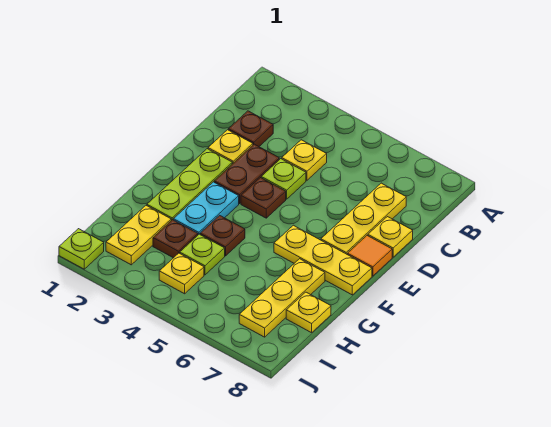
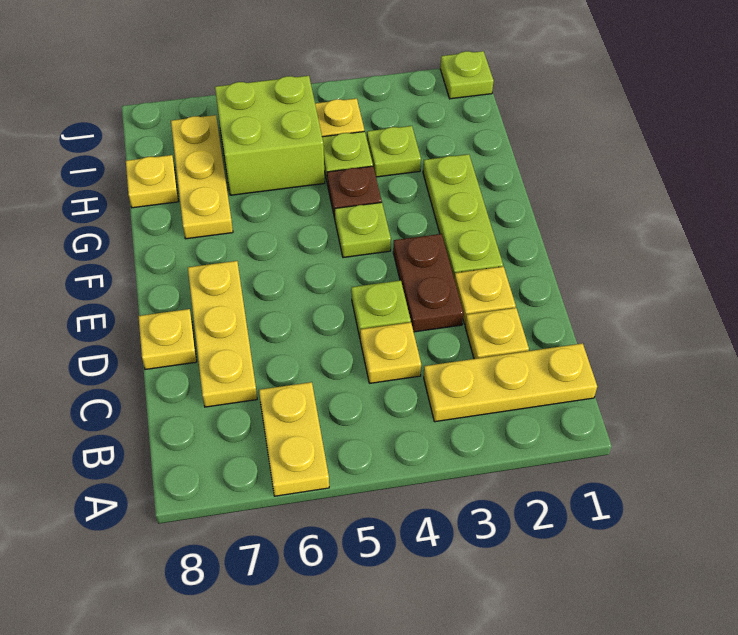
brown plate C2 level 1 -> yellow plate C2 level 1
brown plate E4 level 1 -> none
orange tile E8 level 1 -> none
cyan plate F3:G3 level 1 -> none
none -> lime plate F4 level 1
yellow plate F6:F8 level 1 -> yellow plate B1:B3 level 1
yellow plate H2:I2 level 1 -> yellow plate A6:B6 level 1
brown plate H3 level 1 -> lime plate H3 level 1
none -> lime brick H5:I6 level 1

